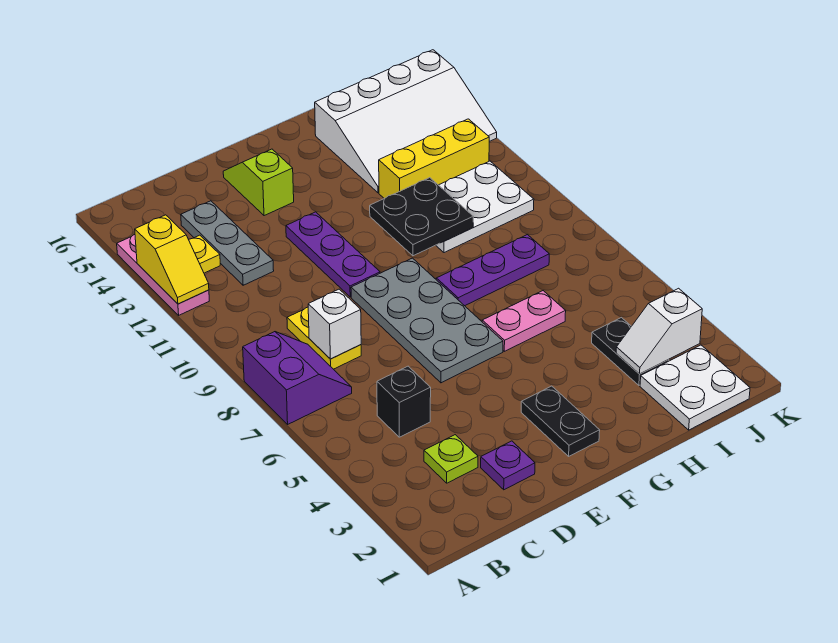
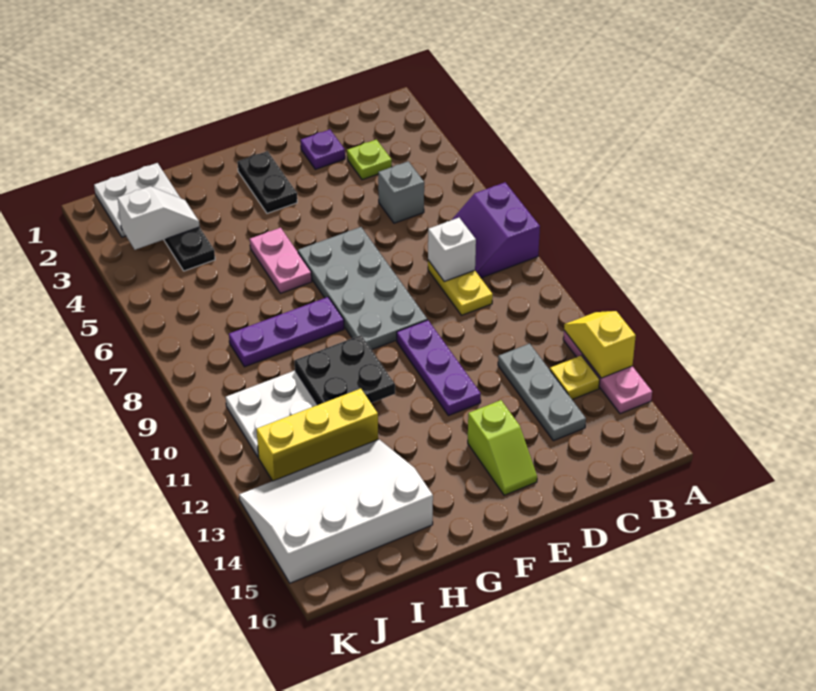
black brick C5 level 1 -> grey brick C5 level 1
pink plate G6:H6 level 1 -> pink plate G5:G6 level 1

